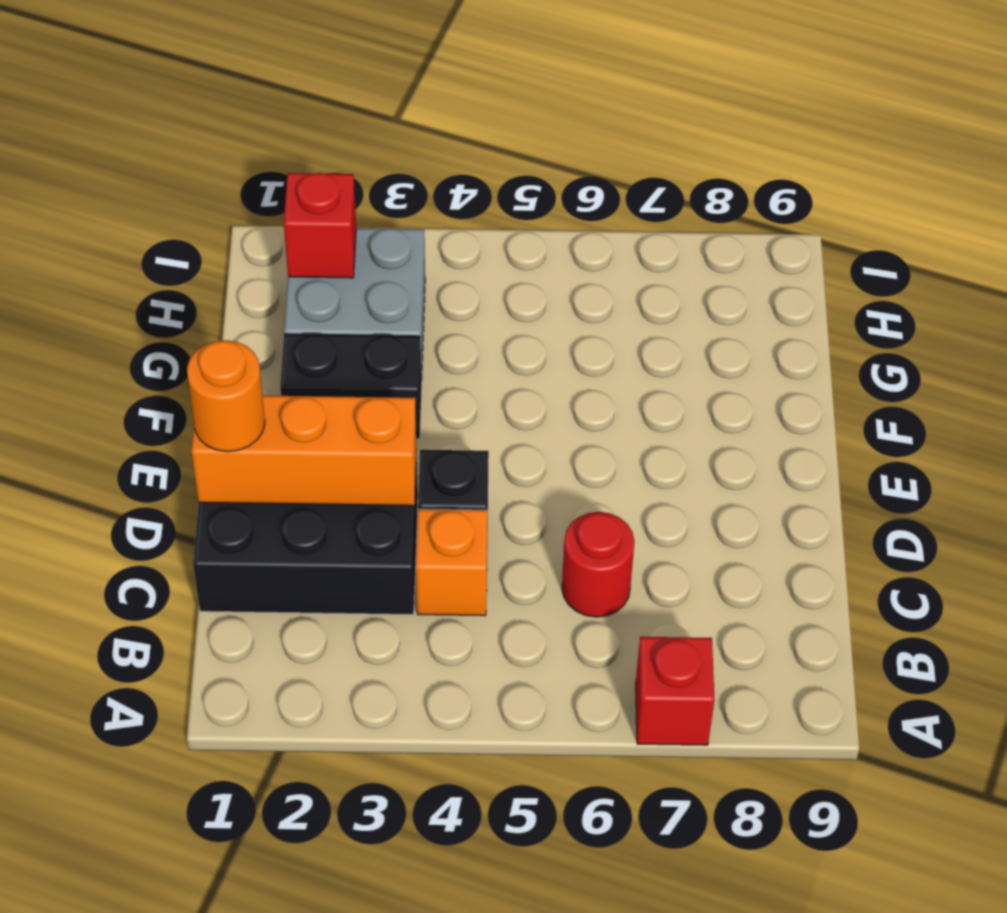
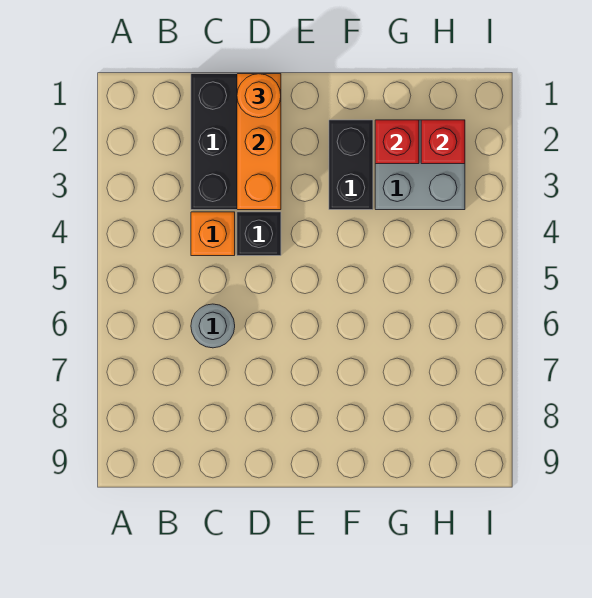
red brick A7 level 1 -> red brick G2 level 2
red round brick C6 level 1 -> grey round brick C6 level 1

